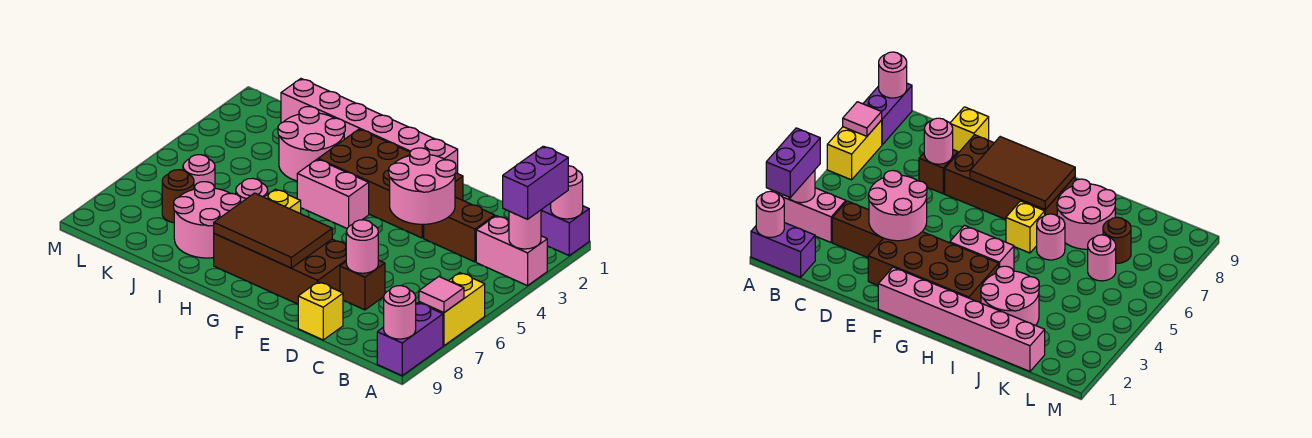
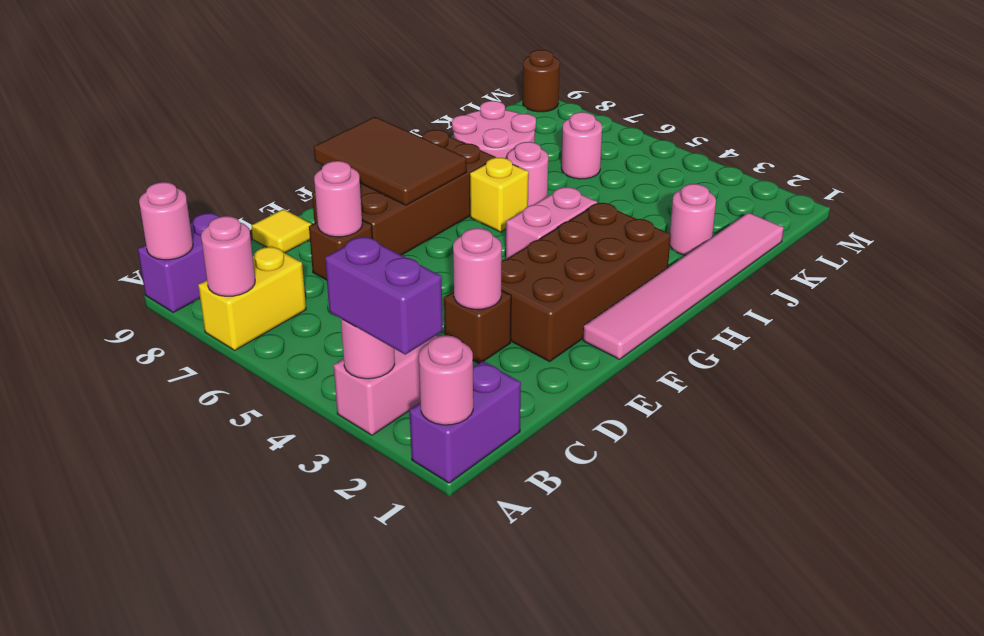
yellow brick A6:A7 level 1 -> yellow brick A7:B7 level 1
pink tile A7 level 2 -> pink round brick A7 level 2
purple brick A8:A9 level 1 -> purple brick A9:B9 level 1
brown brick C3:D3 level 1 -> brown brick D3 level 1
pink round brick D3:E4 level 2 -> pink round brick D3 level 2
yellow brick D9 level 1 -> yellow tile D9 level 1
pink brick F1:K1 level 1 -> pink tile F1:K1 level 1
brown tile F7:H8 level 2 -> brown tile F7:G9 level 2
pink round brick I2:J3 level 1 -> pink round brick J2 level 1
brown round brick K7 level 1 -> brown round brick M9 level 1

